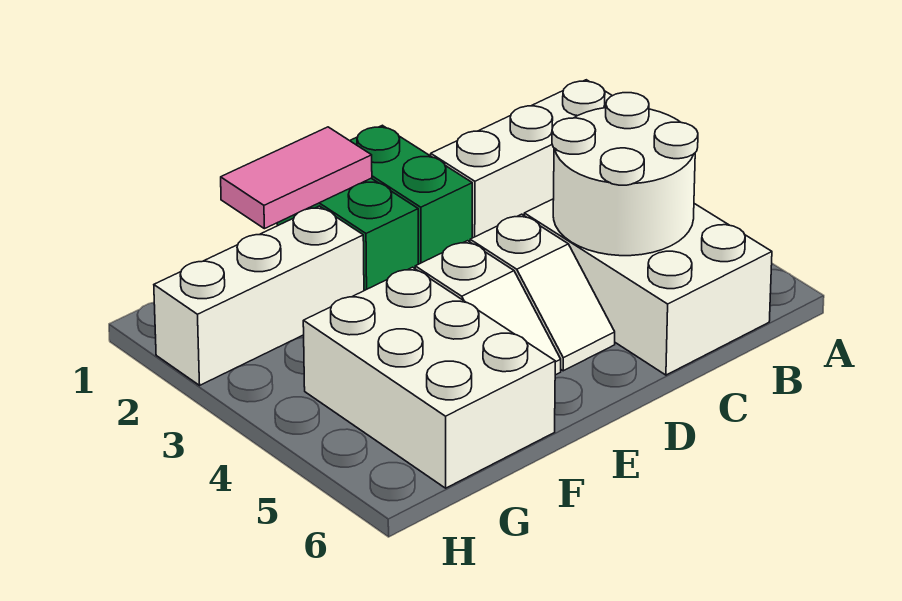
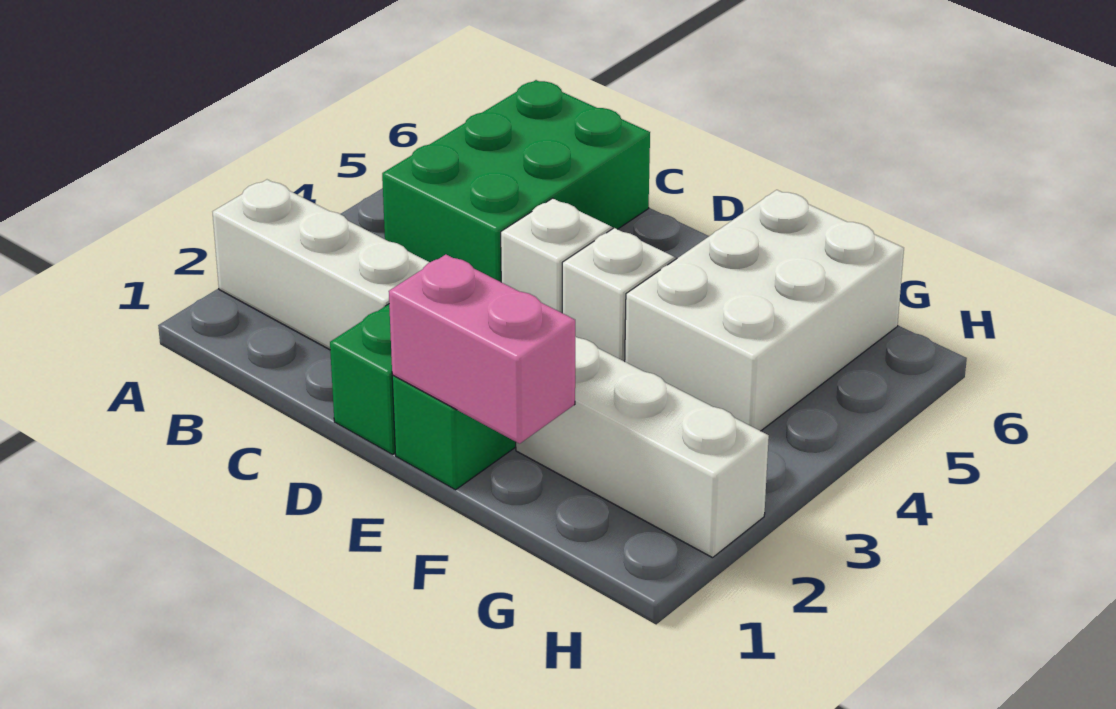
white brick B4:C6 level 1 -> green brick B4:C6 level 1
white round brick B4:C5 level 2 -> none
pink tile E1:F1 level 2 -> pink brick E1:F1 level 2

